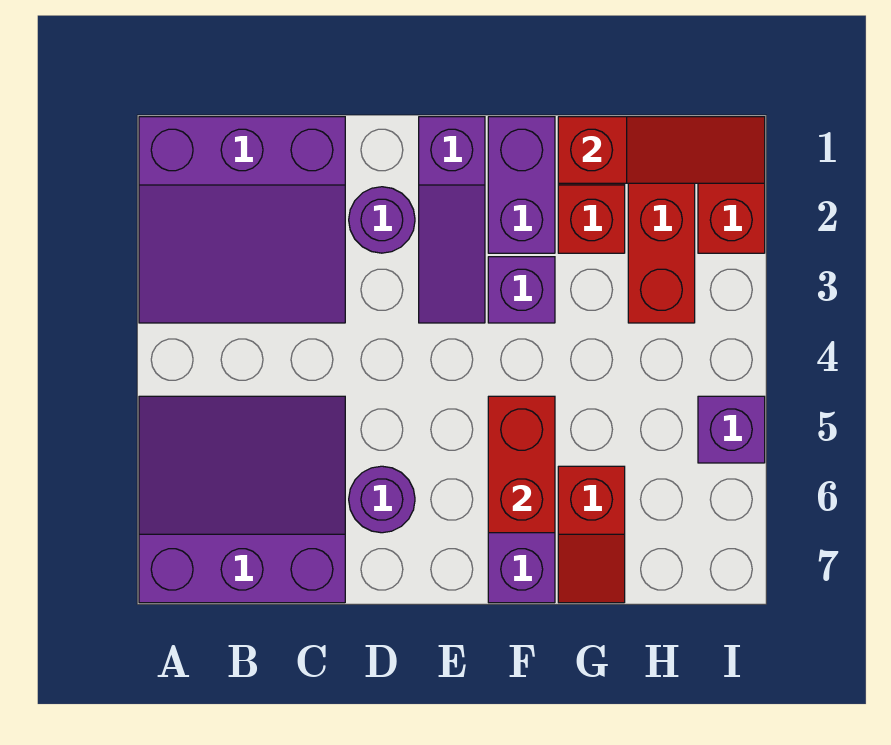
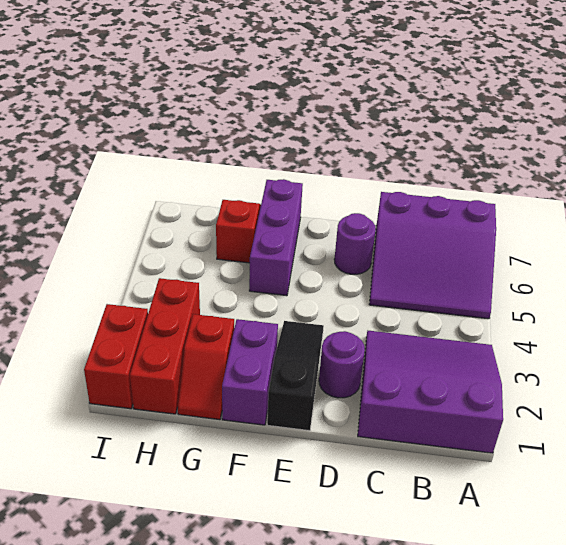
purple slope E1:E3 level 1 top 1 -> black slope E1:E3 level 1 top 1
purple brick F3 level 1 -> none
red brick F5:F6 level 2 -> none
red slope G1:I1 level 2 top G -> none
purple brick I5 level 1 -> none

